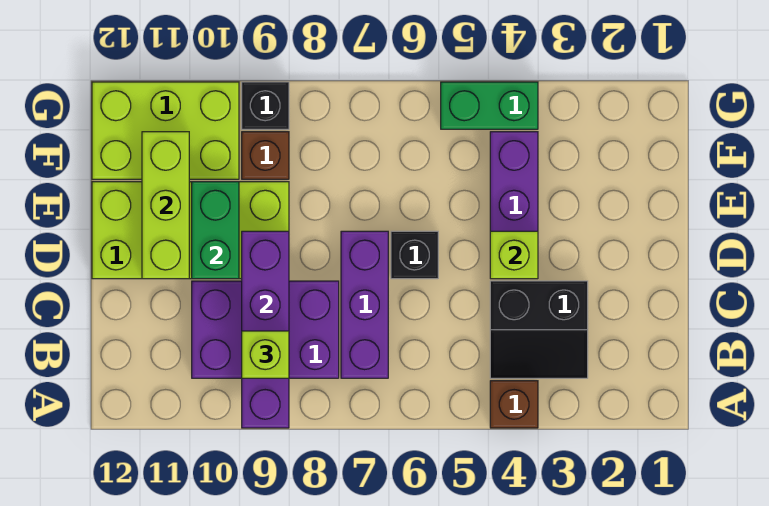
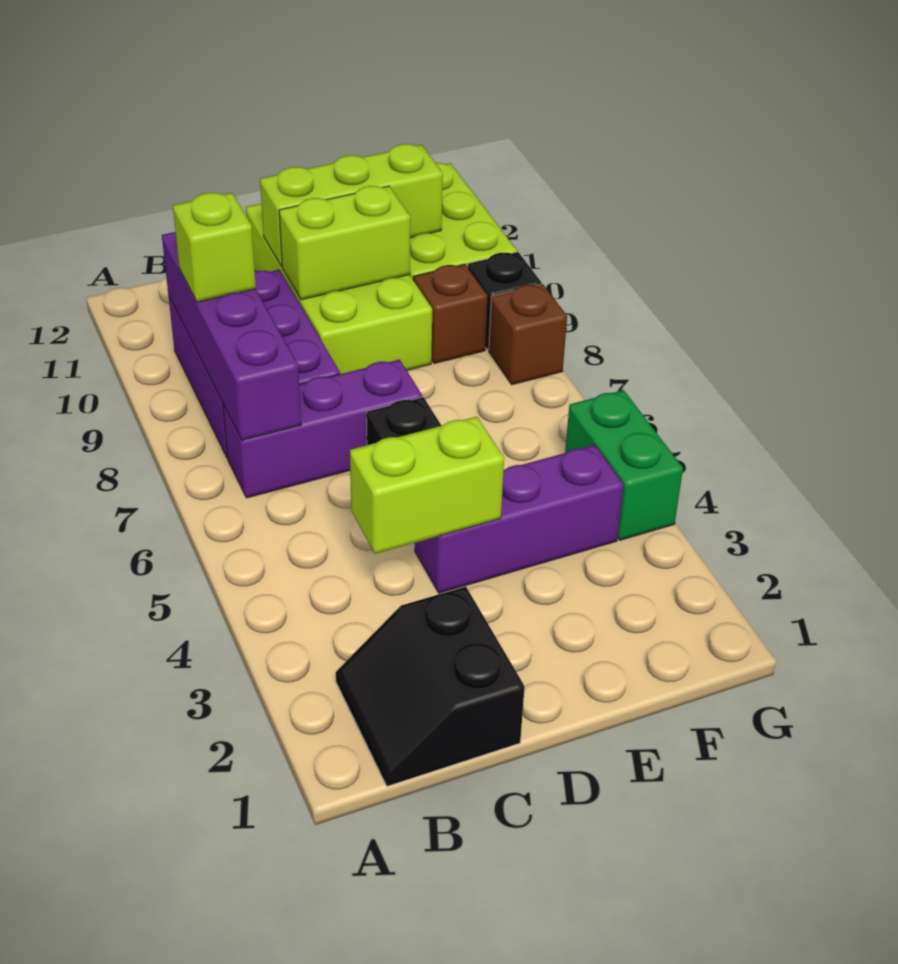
brown brick A4 level 1 -> brown brick G8 level 1
purple brick A9:D9 level 2 -> purple brick B7:B10 level 2
black slope B3:C4 level 1 top C -> black slope B1:C2 level 1 top C
lime brick D4 level 2 -> lime brick C4:D4 level 2
green brick D10:E10 level 2 -> lime brick D10:E10 level 2

